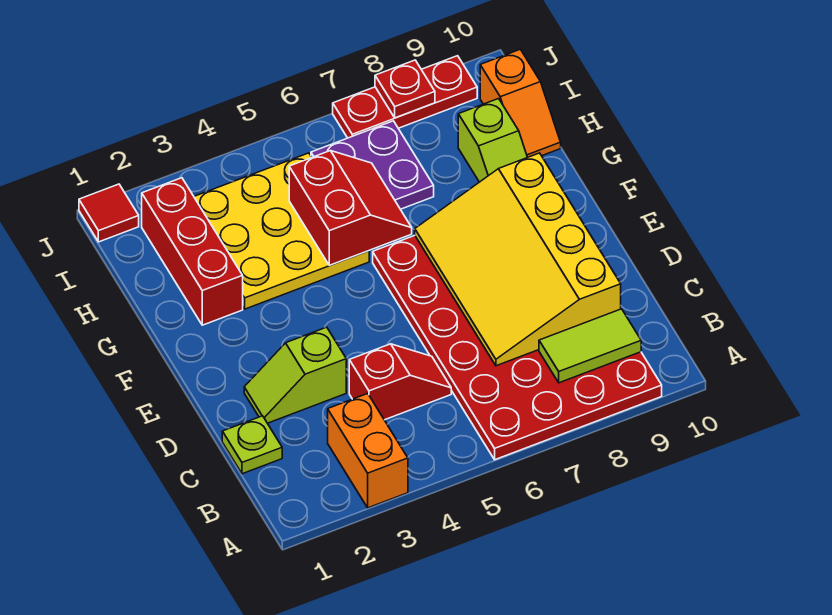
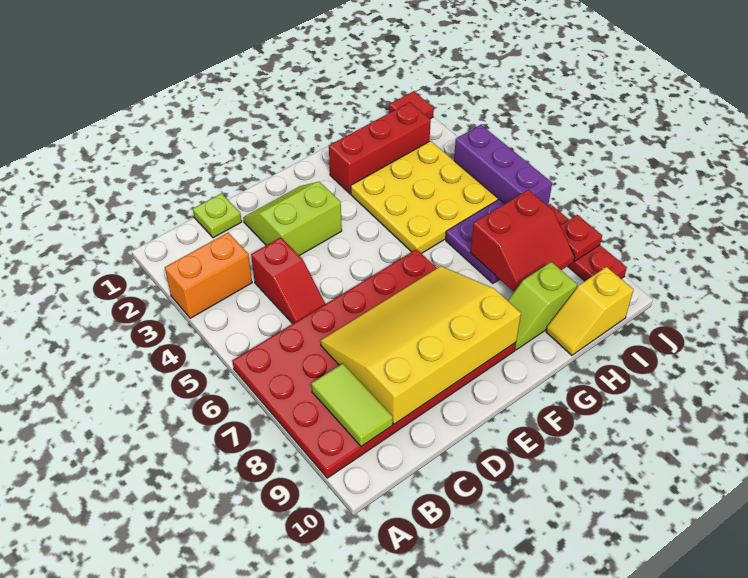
lime slope D2:D3 level 1 top 3 -> lime slope D2:E3 level 1 top 3
red slope G5:H6 level 2 top 5 -> red slope H7:I8 level 2 top 7
orange slope H10:I10 level 1 top I -> yellow slope H10:I10 level 1 top I
none -> purple brick J4:J6 level 1

